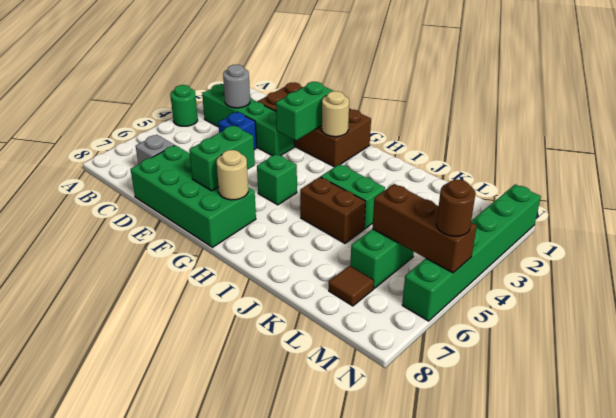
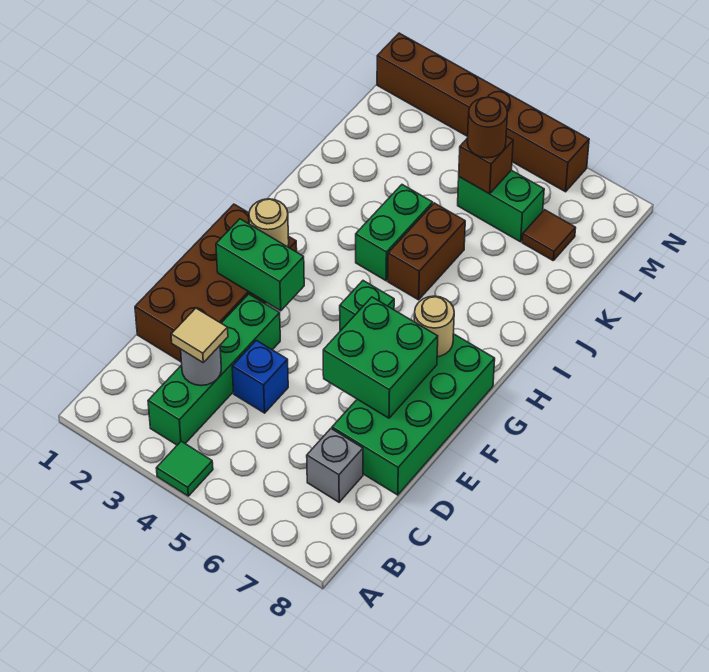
green round brick A4 level 1 -> green tile A4 level 1
none -> tan tile C3 level 3
green brick F6:F7 level 2 -> green brick E6:F7 level 2
brown brick L5:N5 level 2 -> brown brick L5 level 2
green brick N1:N6 level 1 -> brown brick N1:N6 level 1
brown round brick N5 level 3 -> brown round brick L5 level 3

